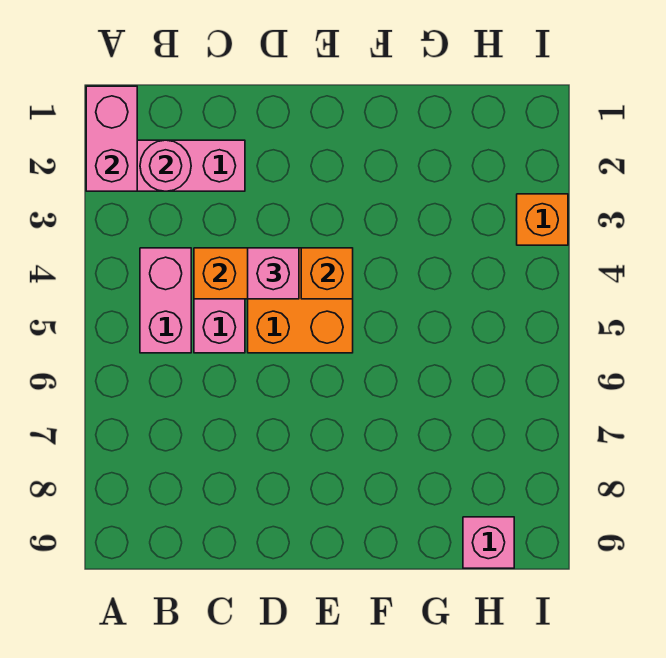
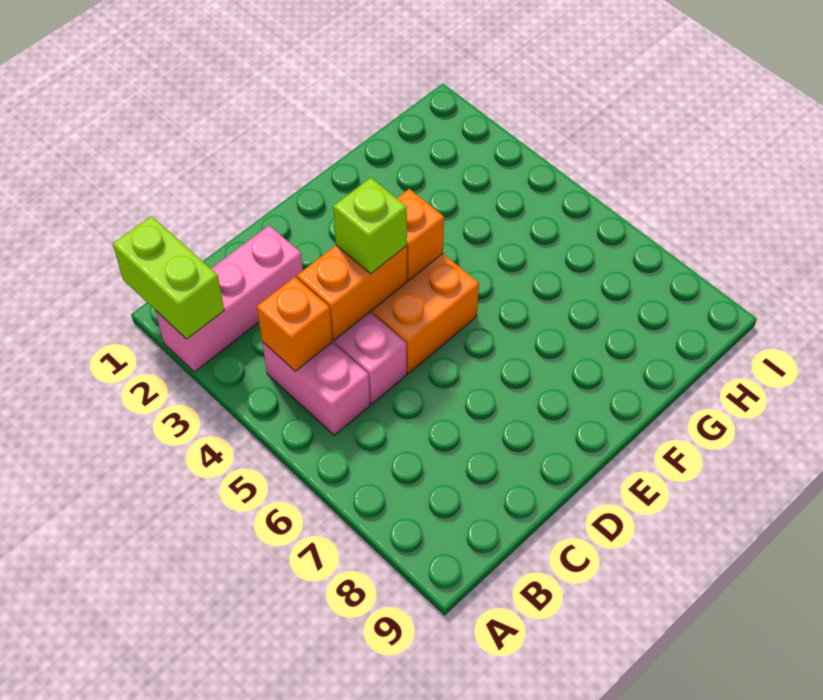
pink brick A1:A2 level 2 -> lime brick A1:A2 level 2
pink round brick B2 level 2 -> none
pink brick D4 level 3 -> lime brick D4 level 3
pink brick H9 level 1 -> none
orange brick I3 level 1 -> orange brick B4 level 2

